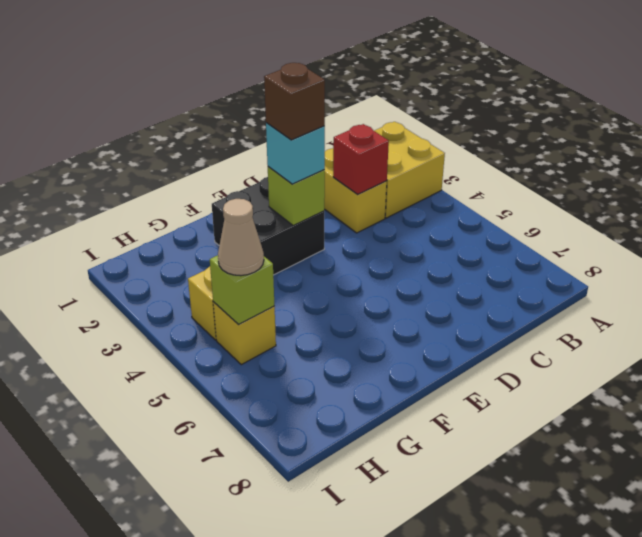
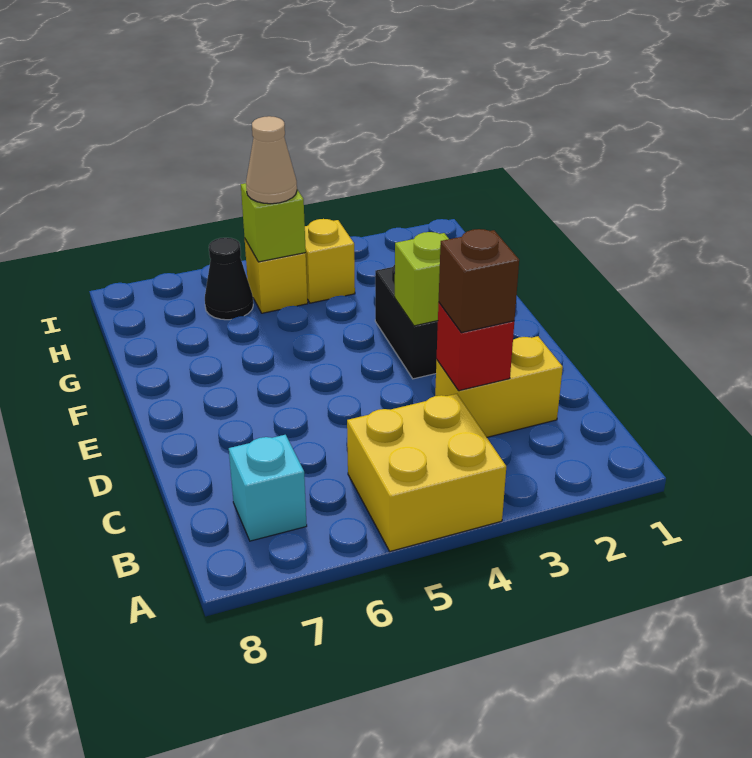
yellow brick A2:B3 level 1 -> yellow brick A4:B5 level 1
cyan brick E3 level 3 -> cyan brick B7 level 1
brown brick E3 level 4 -> brown brick C3 level 3
none -> black cone H6 level 1

